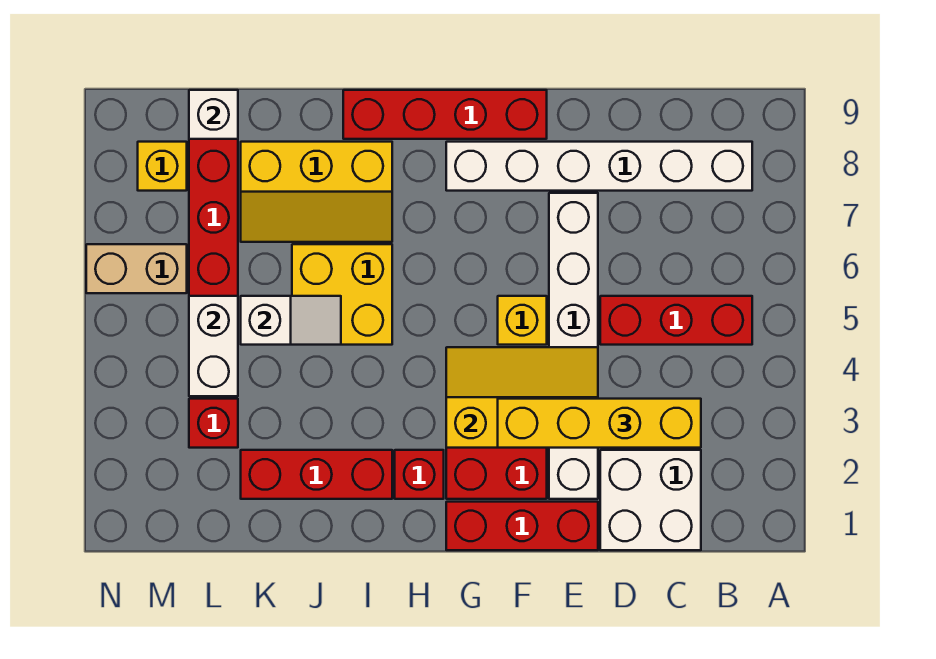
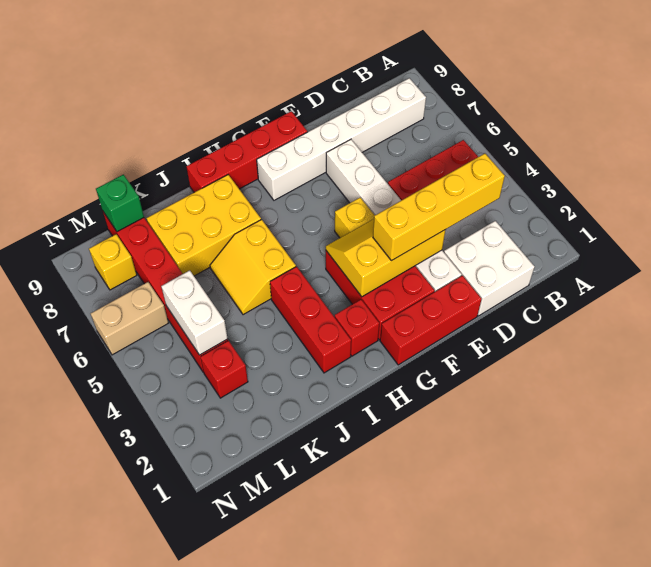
red brick I2:K2 level 1 -> red brick I2:I4 level 1
yellow brick I5:J6 level 1 -> yellow slope I5:J6 level 1 top I
yellow slope I7:K8 level 1 top 8 -> yellow brick I7:K8 level 1
white slope J5:K5 level 2 top K -> none
white brick L9 level 2 -> green brick L9 level 2

